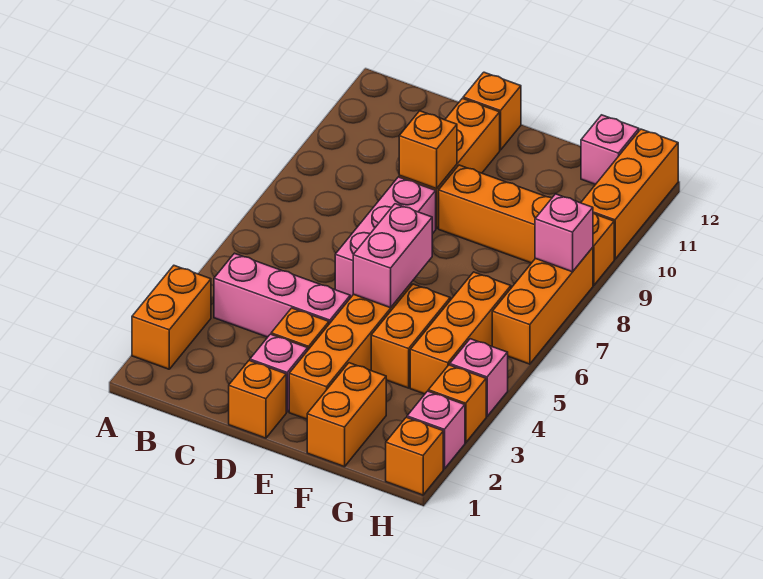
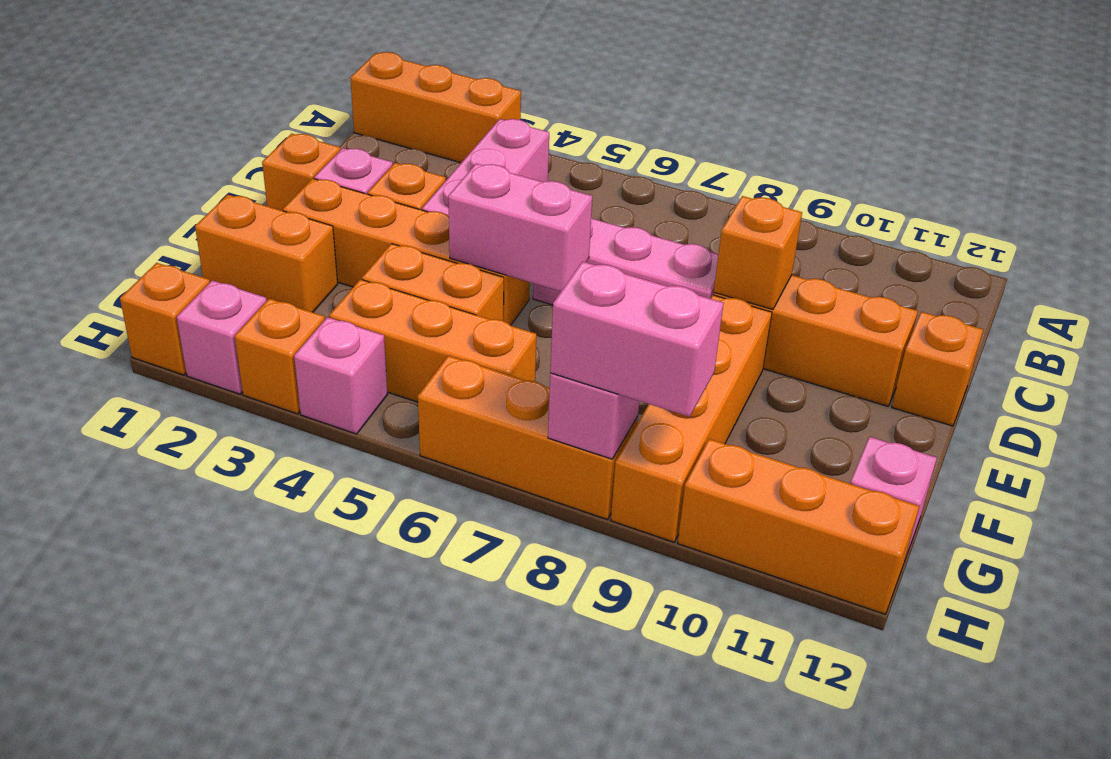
orange brick A2:A3 level 1 -> orange brick A1:A3 level 1
none -> pink brick H8:H9 level 3

